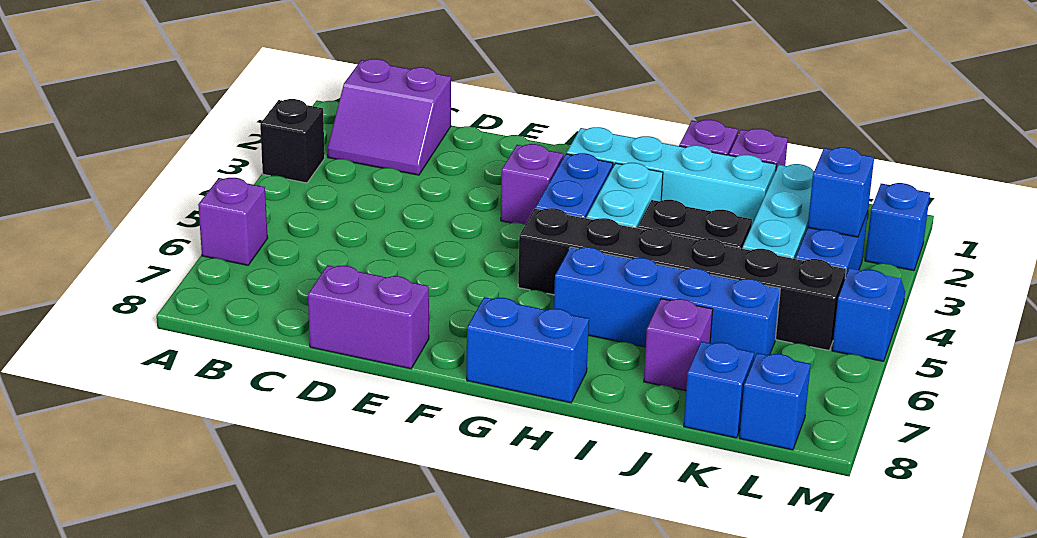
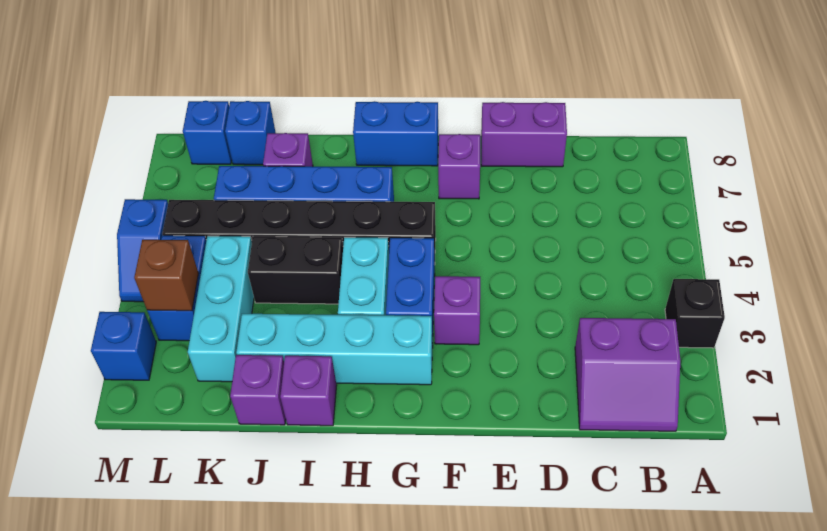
purple brick A6 level 1 -> purple brick F7 level 1
purple slope B1:C2 level 1 top 1 -> purple slope B1:C2 level 1 top 2
blue brick L3 level 2 -> brown brick L3 level 2

